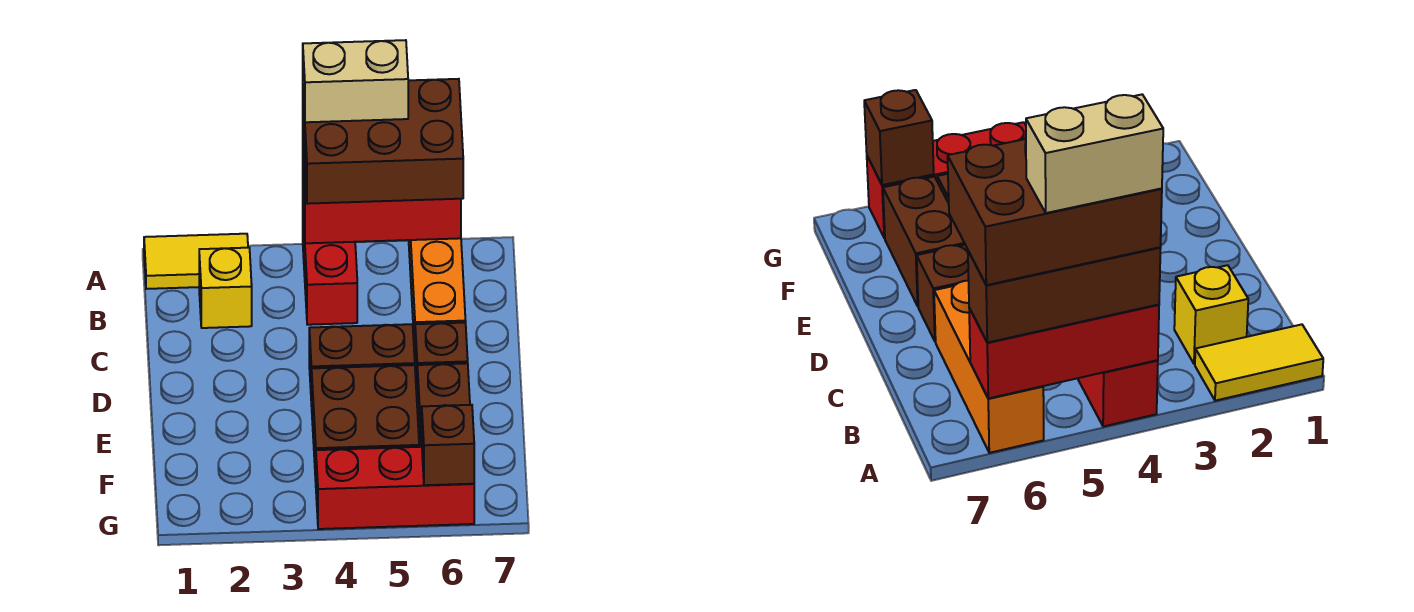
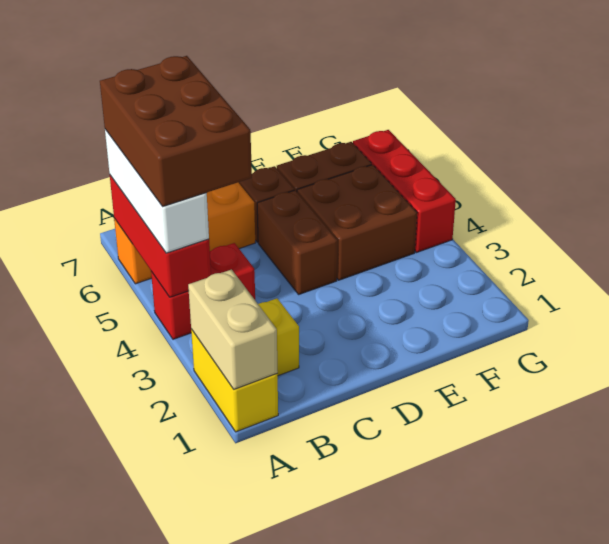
yellow tile A1:A2 level 1 -> yellow brick A1:A2 level 1
brown brick A4:A6 level 3 -> white brick A4:A6 level 3
tan brick A4:A5 level 5 -> tan brick A1:A2 level 2
brown brick G6 level 2 -> none

